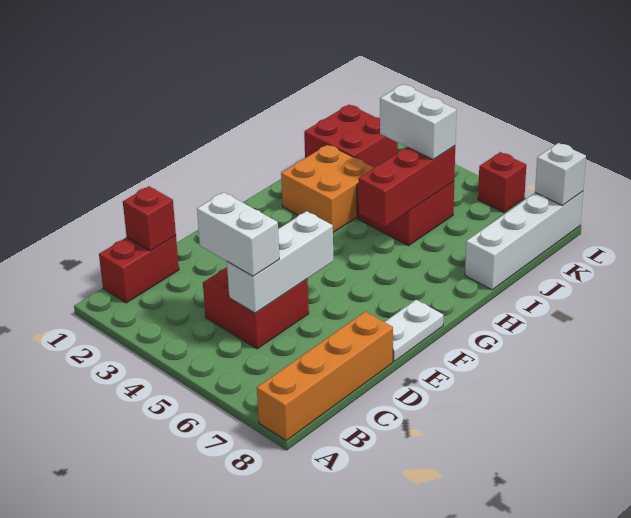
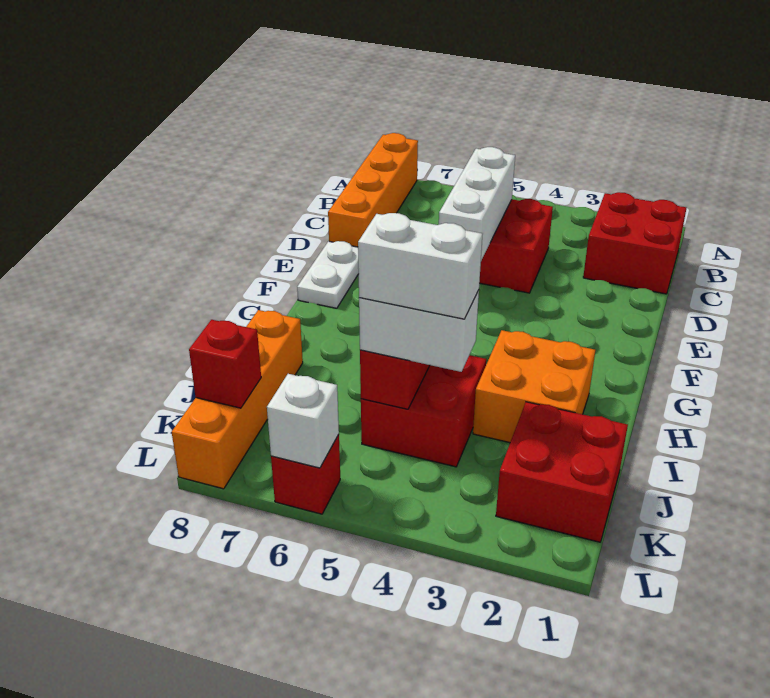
red brick B1:C1 level 1 -> red brick B1:C2 level 1
red brick C1 level 2 -> red brick K8 level 2
white brick C4:C5 level 3 -> white brick J4:J5 level 4
white brick I8:L8 level 1 -> orange brick I8:L8 level 1
white brick L8 level 2 -> white brick L6 level 2

